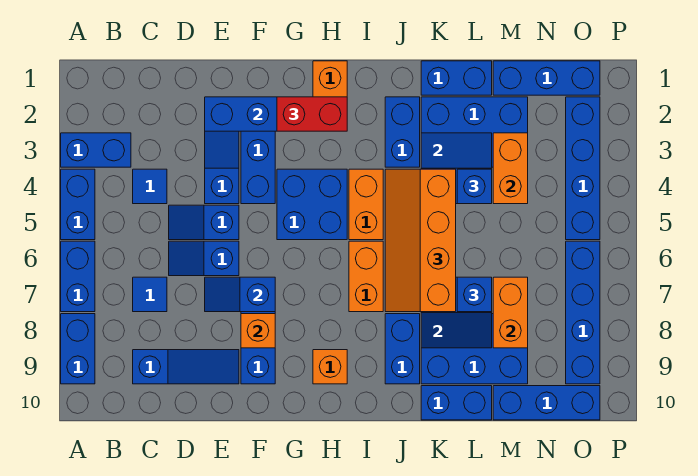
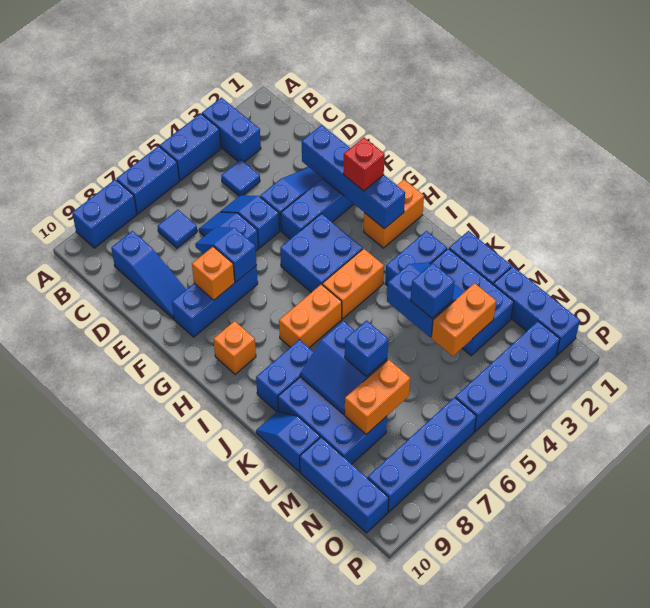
red brick G2:H2 level 3 -> red brick G2 level 3
orange slope J4:K7 level 3 top K -> none
blue brick K10:L10 level 1 -> blue slope K10:L10 level 1 top L

